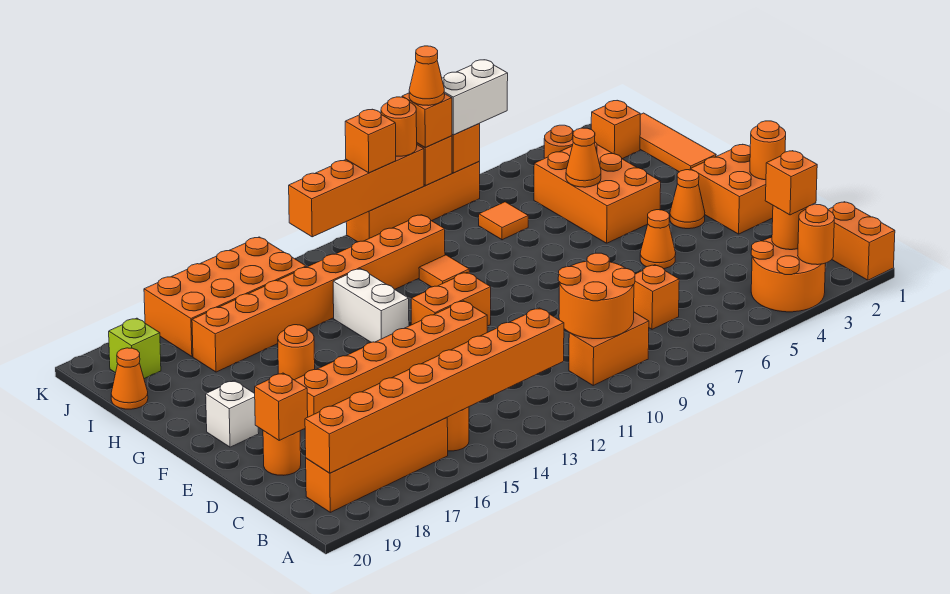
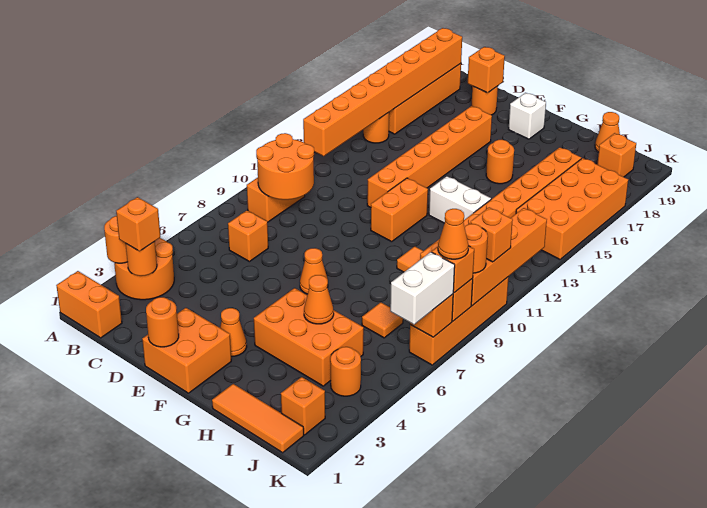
orange cone E5 level 1 -> orange cone F7 level 1
lime brick J19 level 1 -> orange brick J19 level 1

